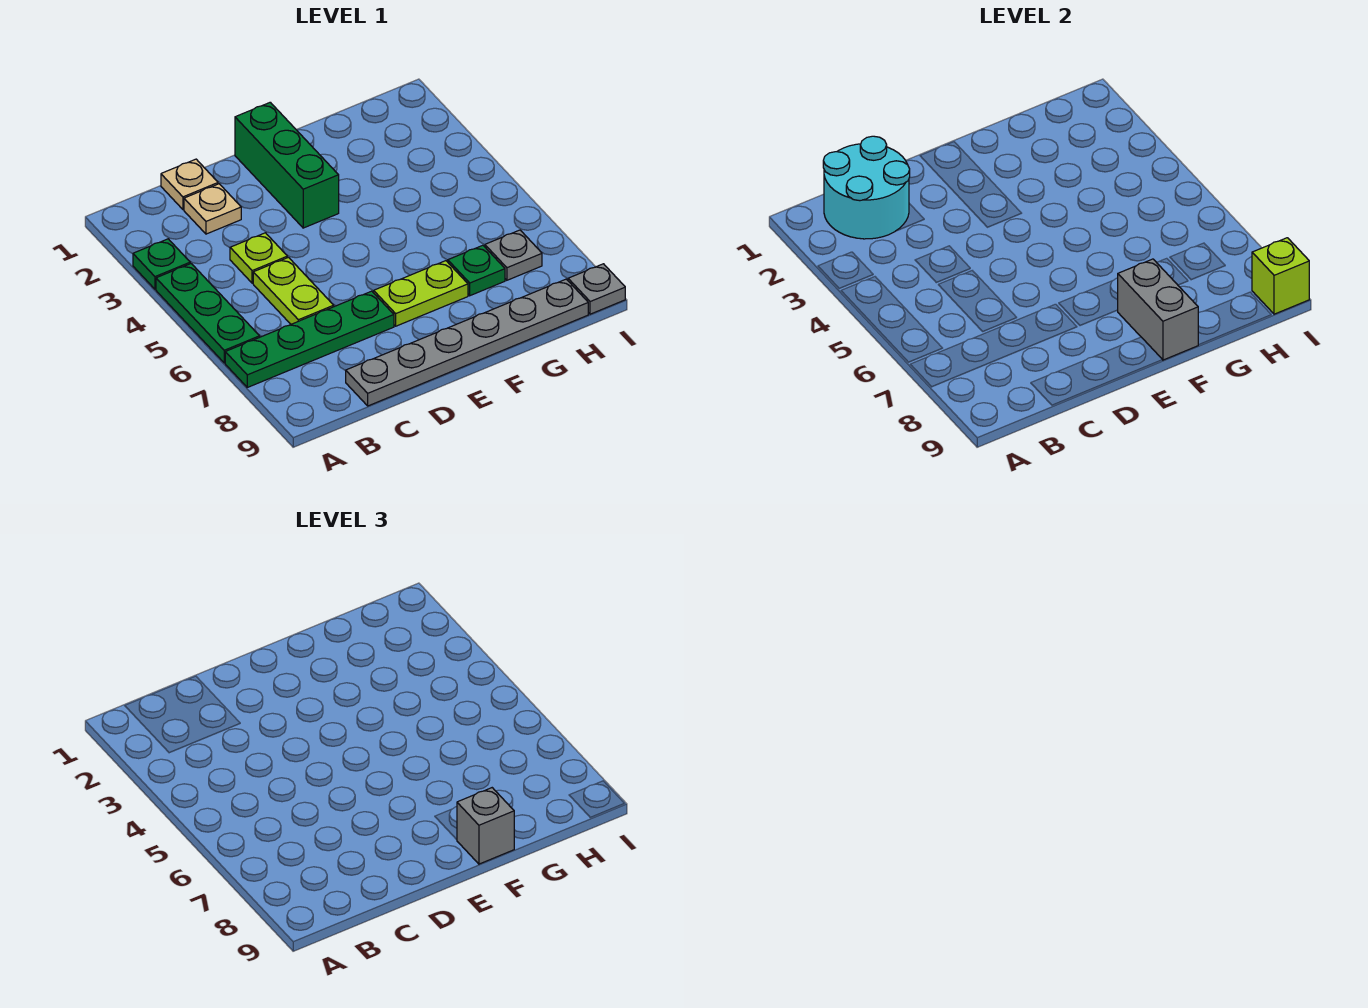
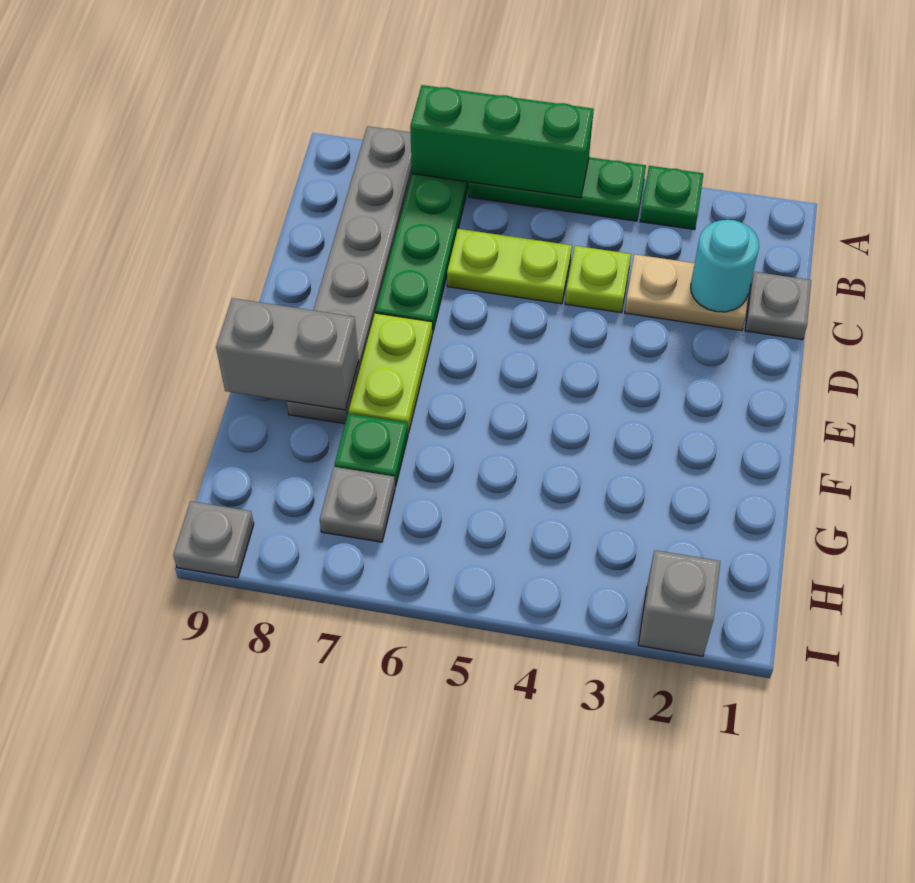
cyan round brick B1:C2 level 2 -> cyan round brick C2 level 2
tan plate C1 level 1 -> grey plate C1 level 1
tan plate C2 level 1 -> tan plate C2:C3 level 1
grey plate C9:H9 level 1 -> grey plate A8:F8 level 1
green brick E1:E3 level 1 -> green brick A5:A7 level 2
grey brick F9 level 3 -> grey brick I2 level 1
lime brick I9 level 2 -> none

